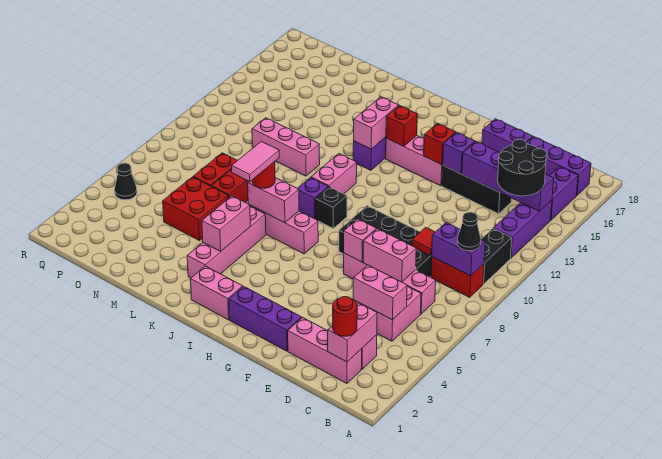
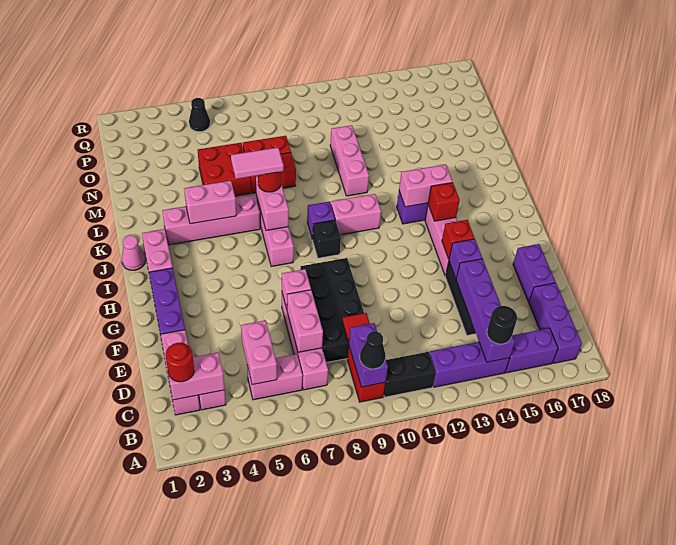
black round brick B13:C14 level 3 -> black round brick B14 level 3
none -> pink cone J1 level 1

